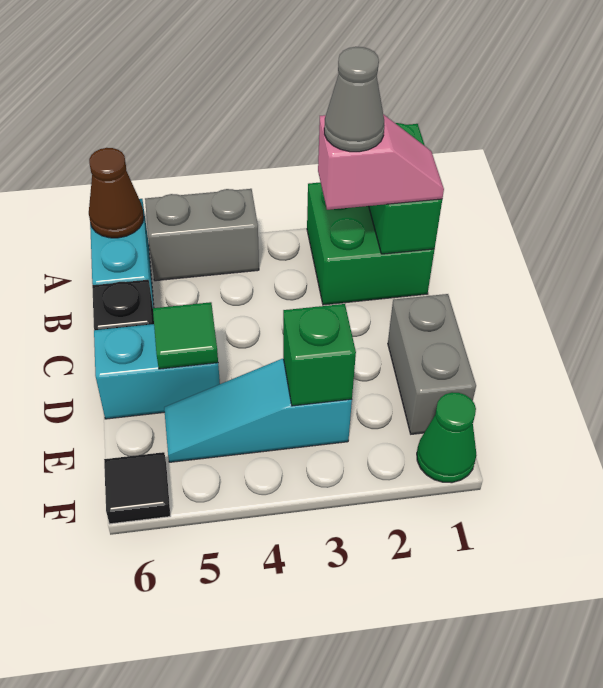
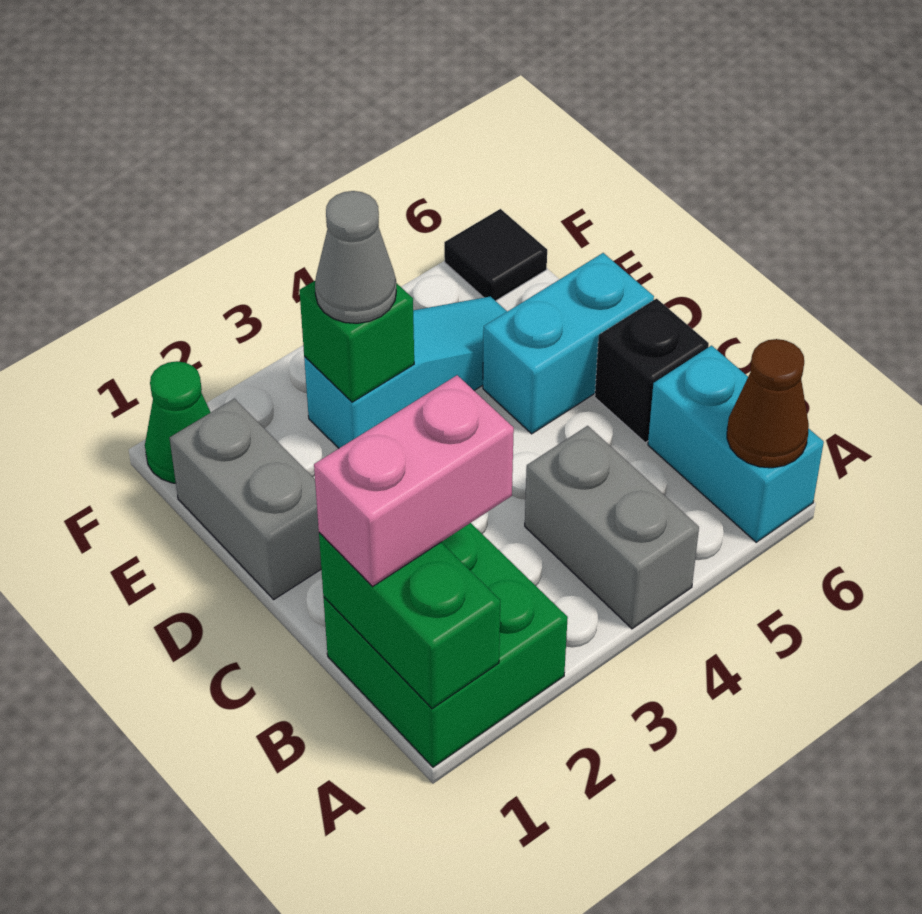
grey brick A4:A5 level 1 -> grey brick A4:B4 level 1
pink slope B1:B2 level 3 top 2 -> pink brick B1:B2 level 3
grey cone B2 level 4 -> grey cone E3 level 3
green tile D5 level 2 -> none

